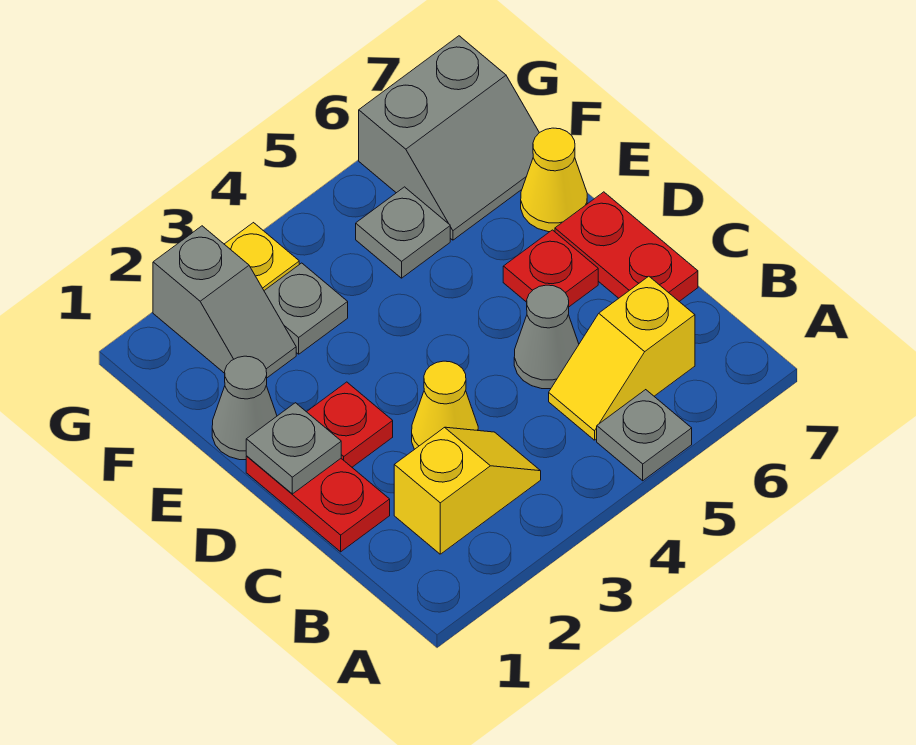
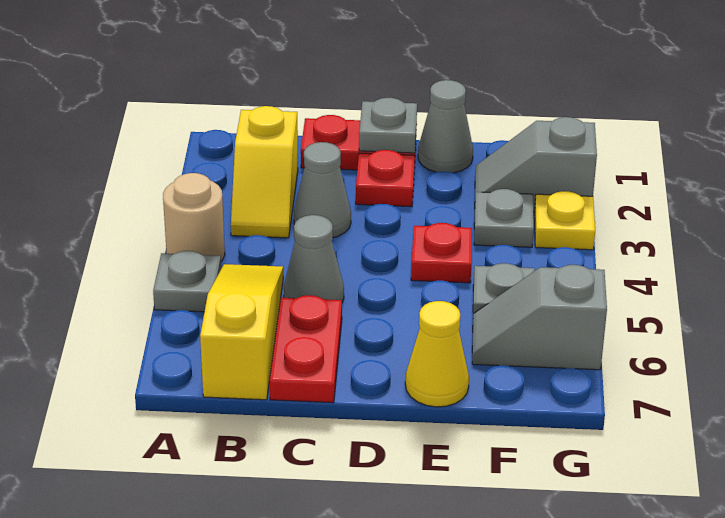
none -> tan round brick A4 level 1
yellow slope B5:B6 level 1 top 6 -> yellow slope B5:B7 level 1 top 7
yellow cone C3 level 1 -> grey cone C3 level 1
red plate C7:D7 level 1 -> red plate C6:C7 level 1
red plate D6 level 1 -> red plate E4 level 1
grey slope F6:G7 level 1 top G -> grey slope F6:G6 level 1 top G

